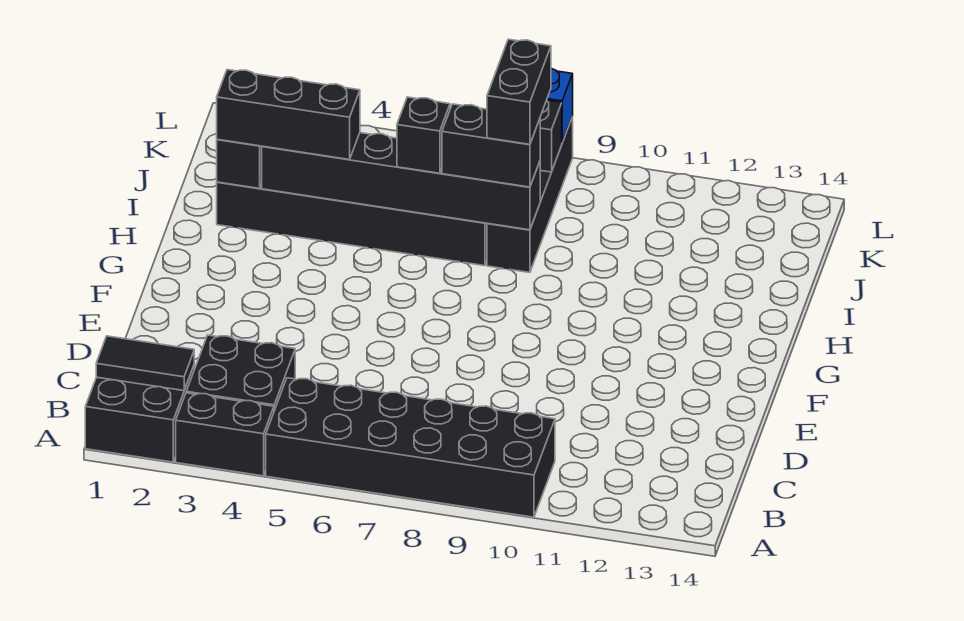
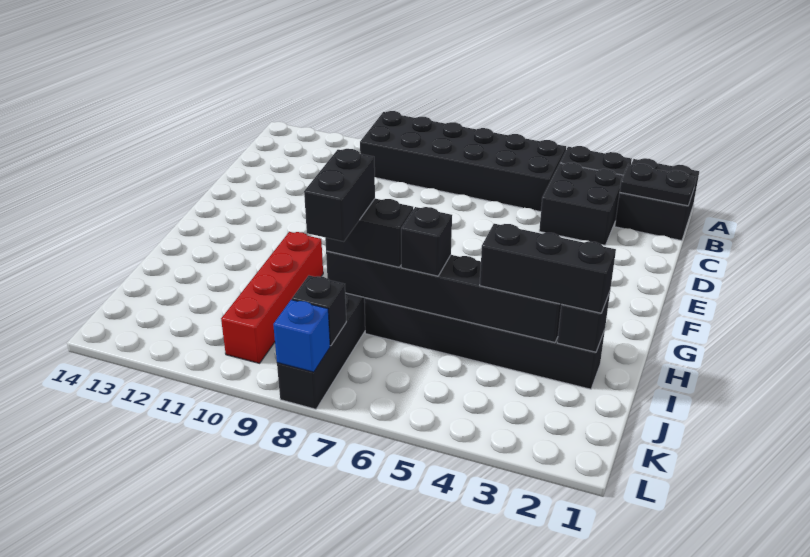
black tile B1:B2 level 2 -> black plate B1:B2 level 2
none -> red brick H10:K10 level 1

